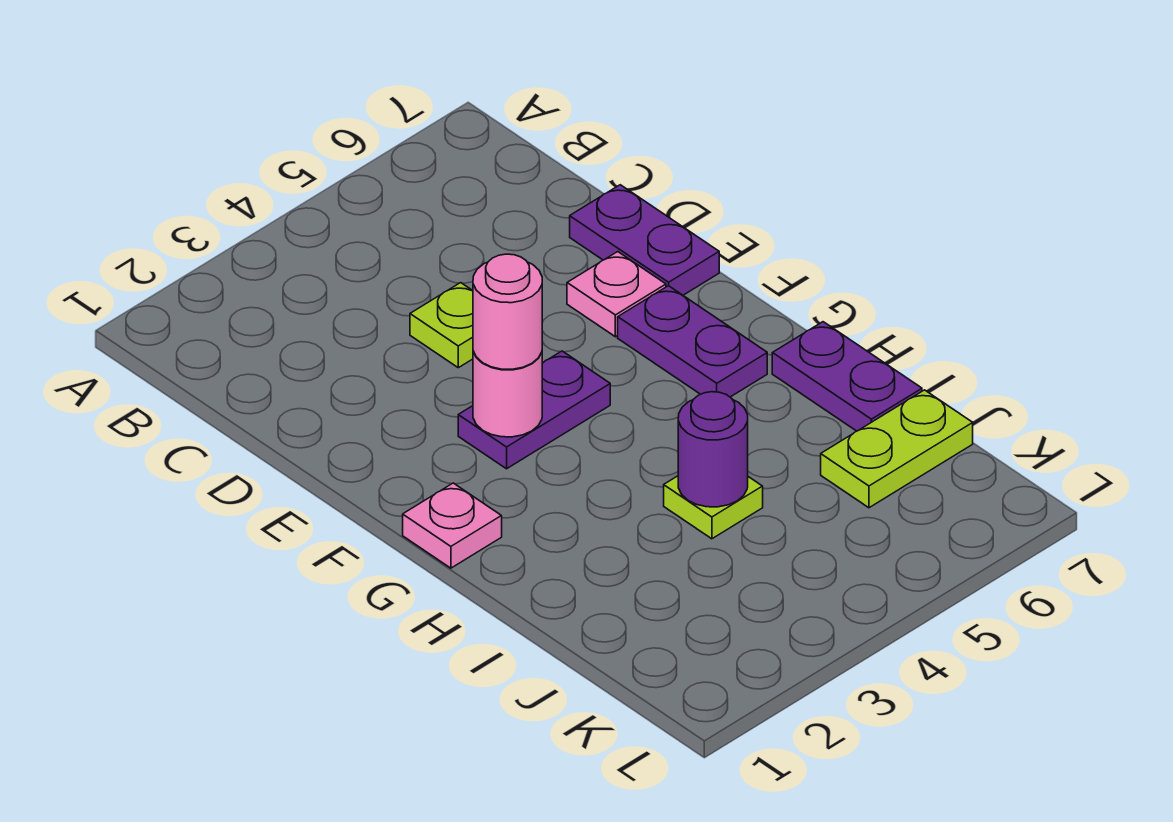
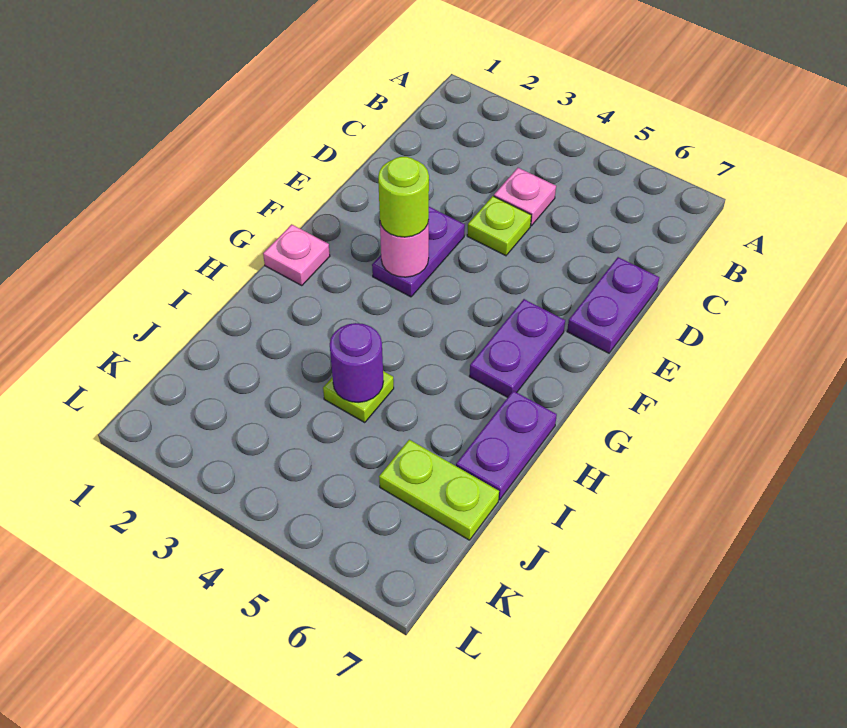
pink plate E6 level 1 -> pink plate C4 level 1
purple plate F3:F4 level 1 -> purple plate E3:F3 level 1
pink round brick F3 level 3 -> lime round brick F3 level 3

